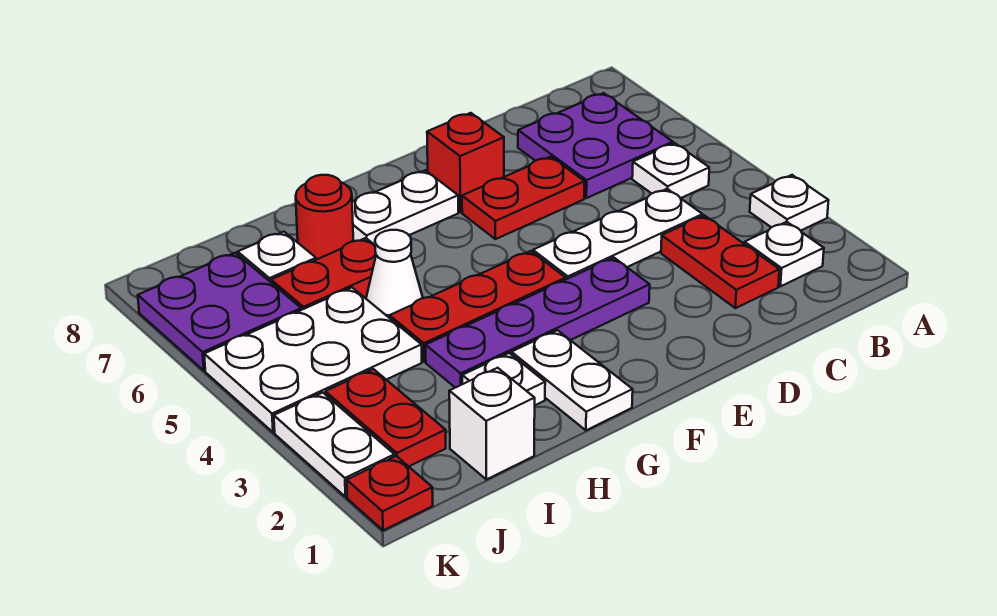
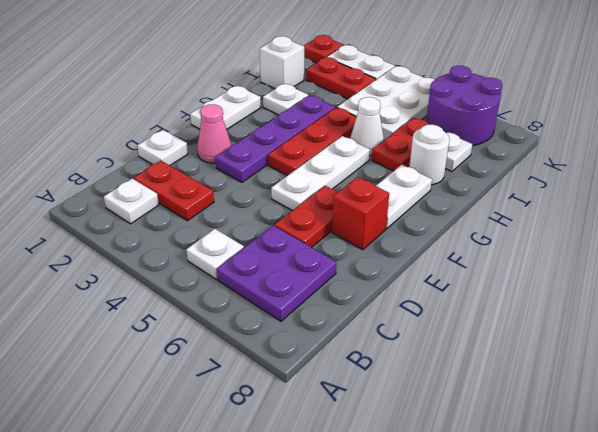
white plate A3 level 1 -> white plate D1 level 1
white plate C4:E4 level 1 -> white plate E5:G5 level 1
none -> pink cone E2 level 1
white plate G1:G2 level 1 -> white plate F1:G1 level 1
red round brick H7 level 1 -> white round brick H7 level 1
purple plate J6:K7 level 1 -> purple round brick J6:K7 level 1

